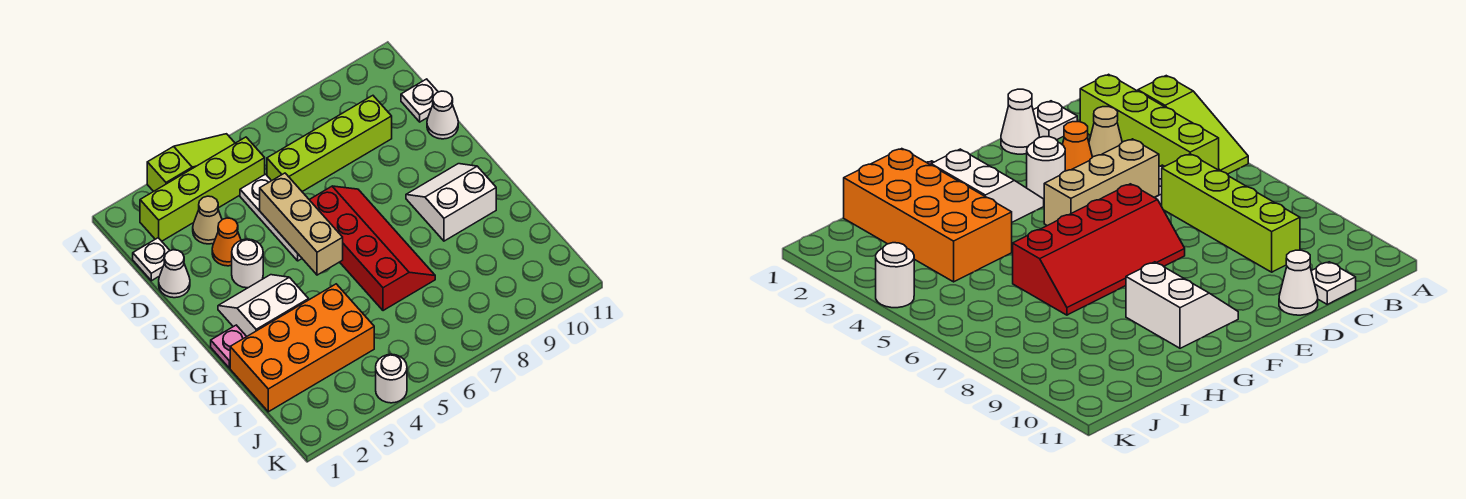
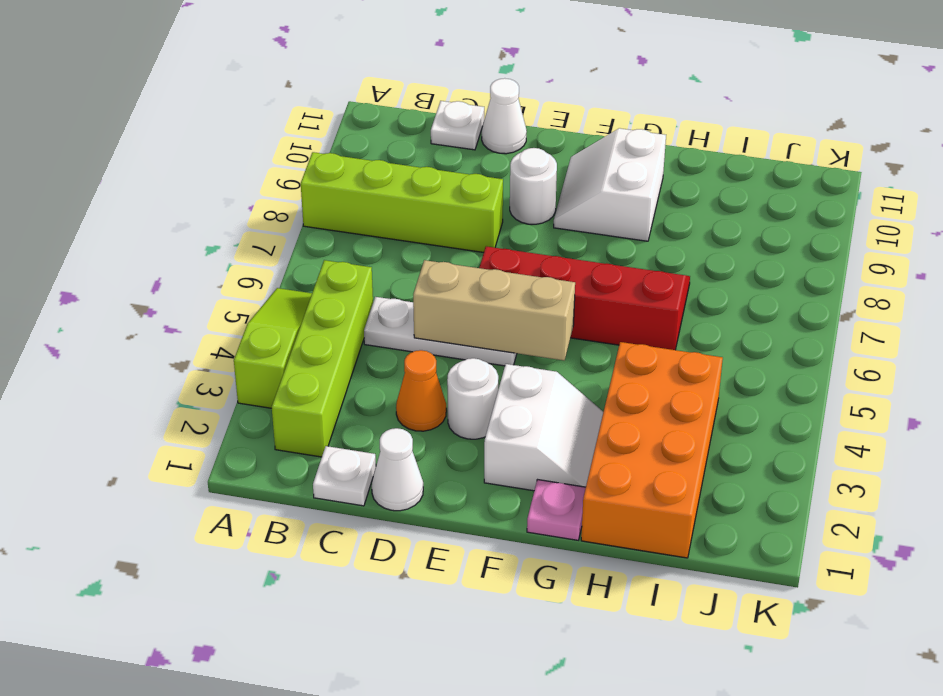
tan cone C3 level 1 -> none
lime brick C6:C9 level 1 -> lime brick A8:D8 level 1
white slope F2:G3 level 1 top G -> white slope F2:G3 level 1 top F
white round brick K4 level 1 -> white round brick E9 level 1

